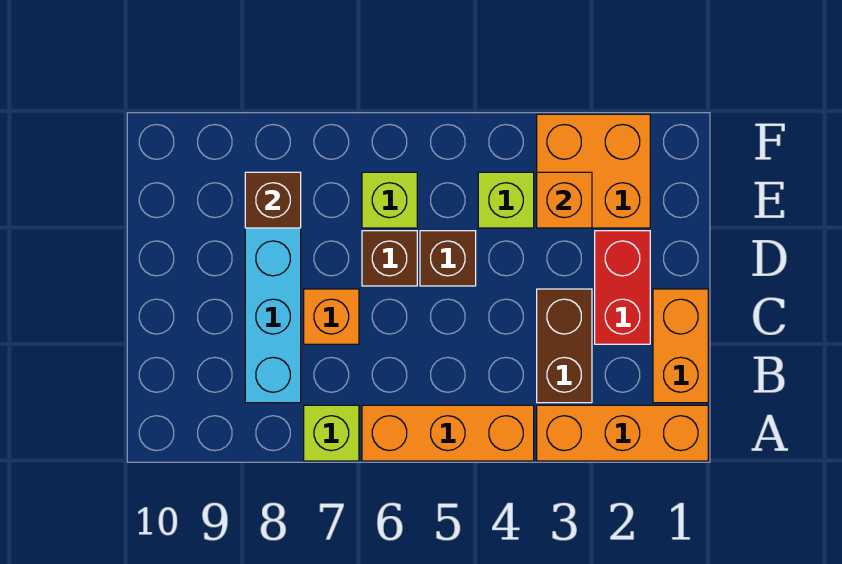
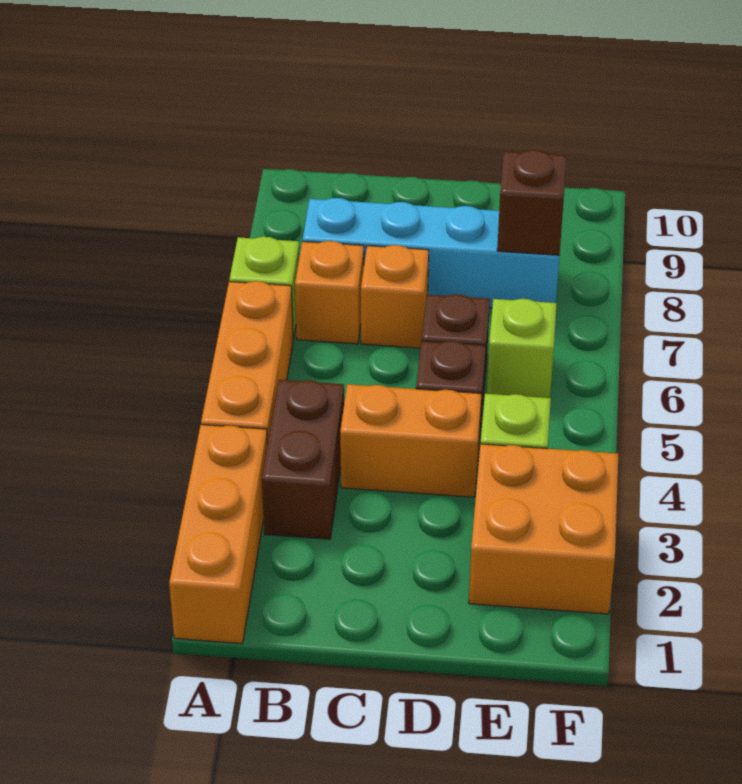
orange brick B1:C1 level 1 -> orange brick C4:D4 level 1
brown brick B3:C3 level 1 -> brown brick B3:B4 level 1
red brick C2:D2 level 1 -> none
orange brick E3 level 2 -> orange brick B7 level 1

